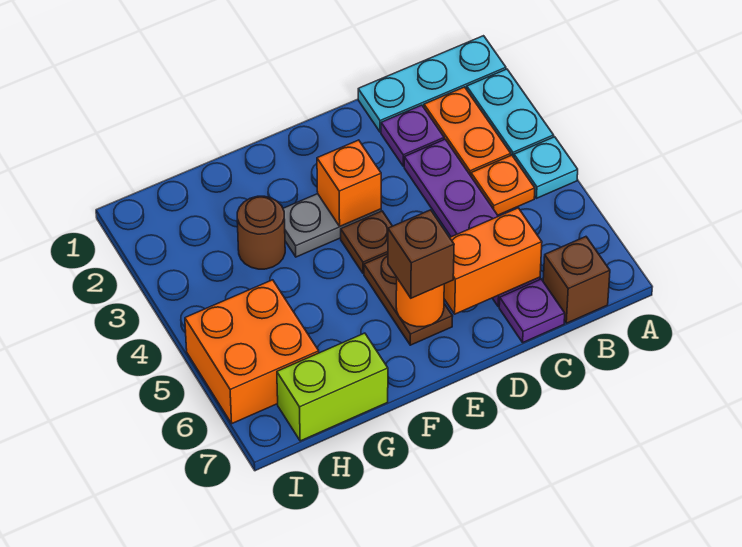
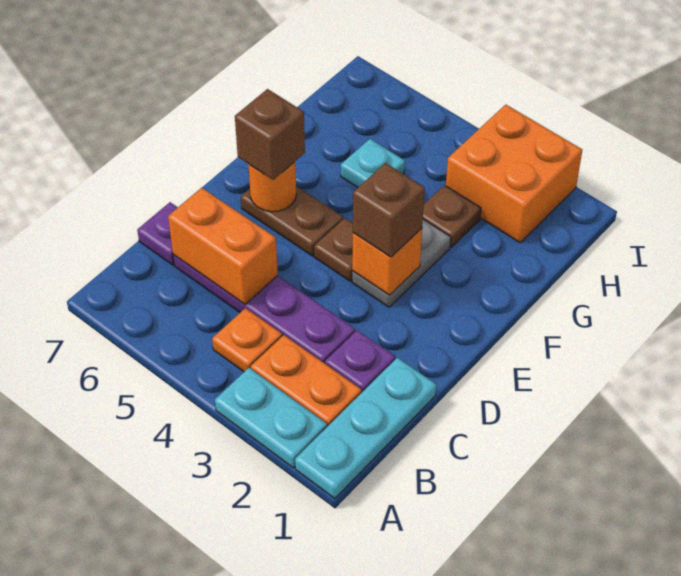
cyan plate A4 level 1 -> cyan plate G5 level 1
brown brick B7 level 1 -> brown brick E3 level 3
orange brick C6:D6 level 2 -> orange brick C5:C6 level 2
brown round brick G3 level 1 -> brown plate G3 level 1
lime brick G7:H7 level 1 -> none
orange brick H5:I6 level 1 -> orange brick H2:I3 level 1

